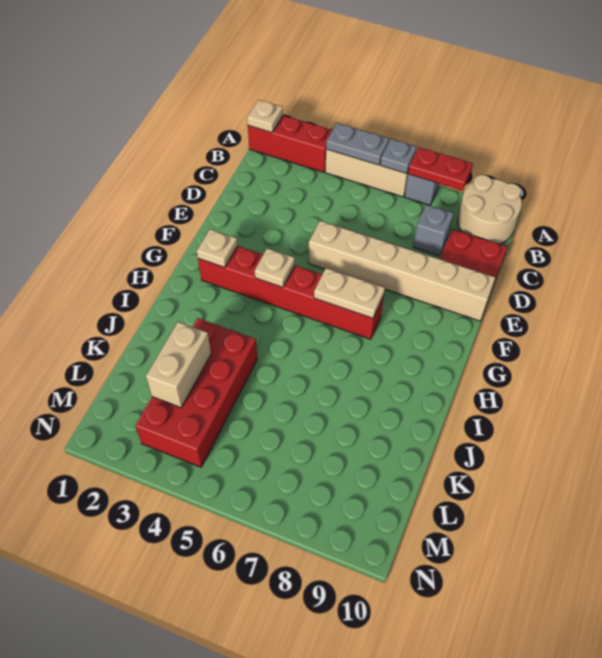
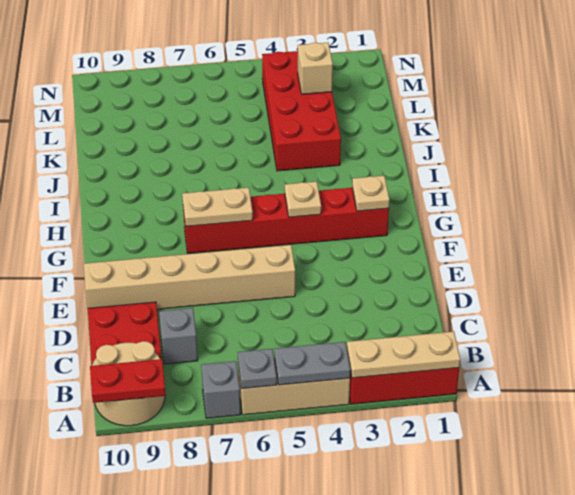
tan plate A1 level 2 -> tan plate A1:A3 level 2
red plate A7:A8 level 2 -> red plate A9:A10 level 2
tan brick K3:L3 level 2 -> tan brick L3 level 2

